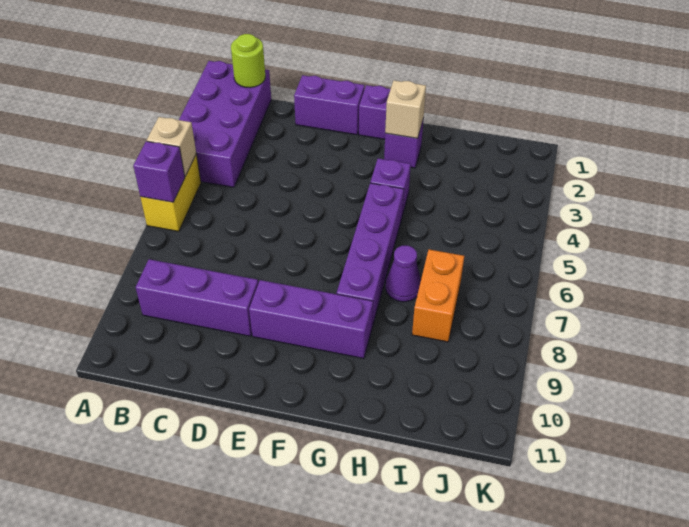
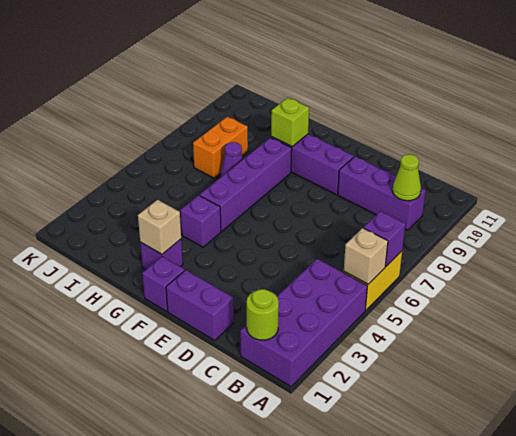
none -> lime cone B9 level 2
none -> lime brick G9 level 2

